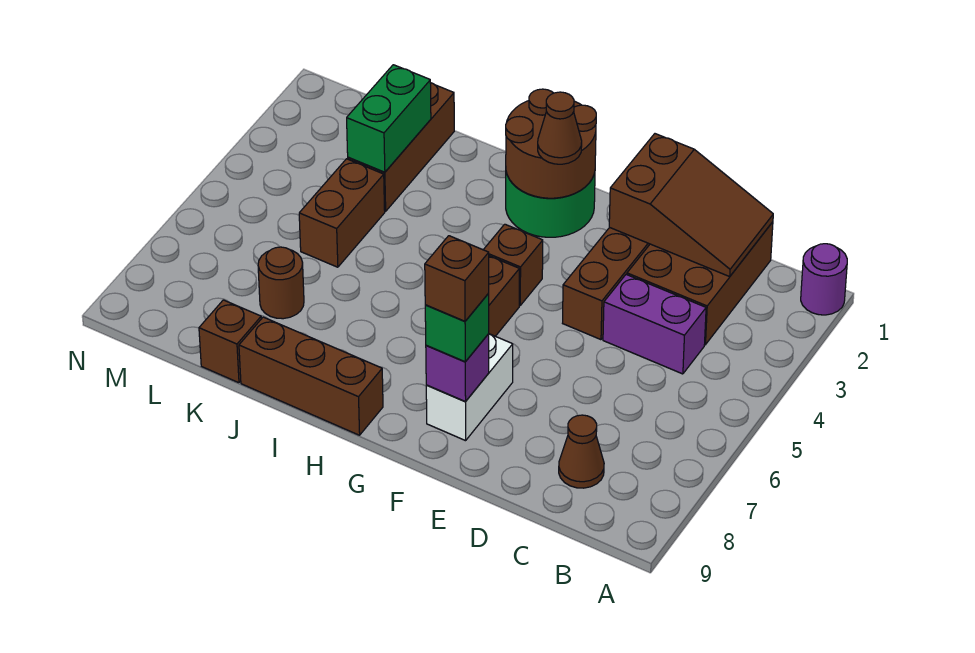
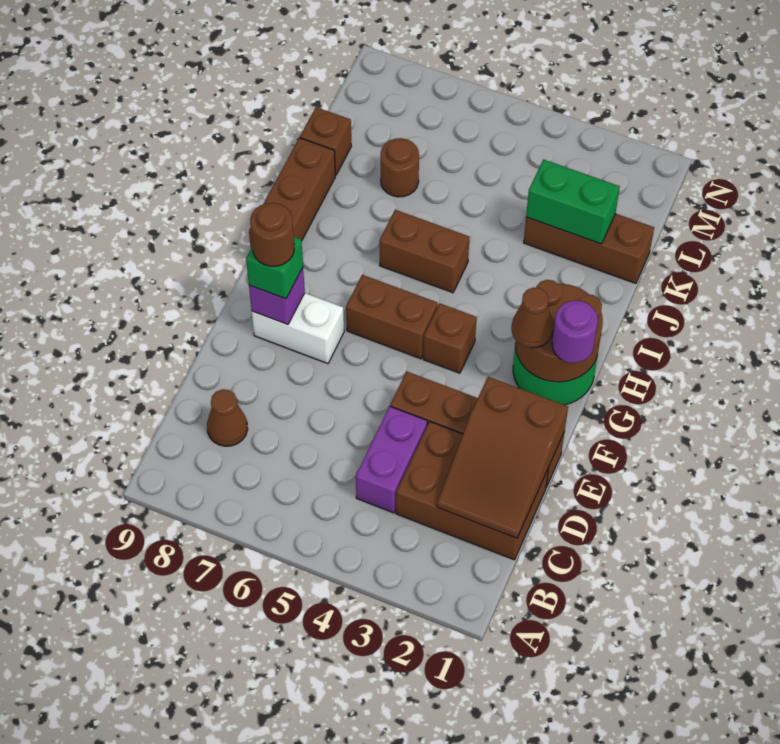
purple round brick A1 level 1 -> purple round brick G1 level 3
brown brick F8 level 4 -> brown round brick F8 level 4
brown brick K4:K5 level 1 -> brown brick I5:I6 level 1

